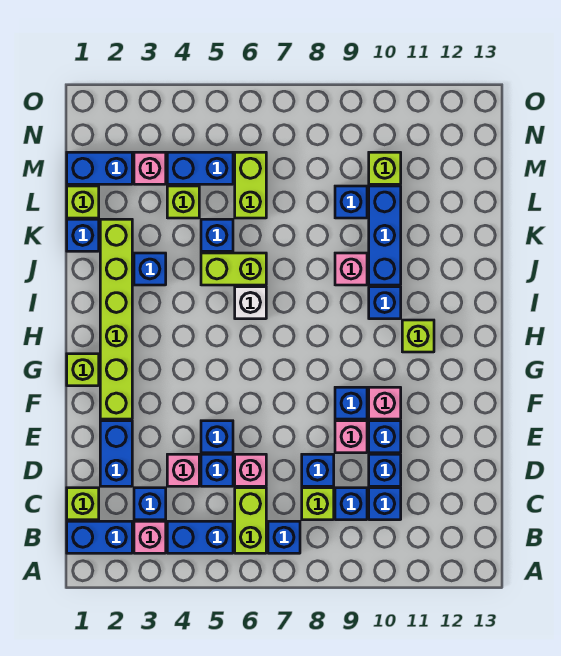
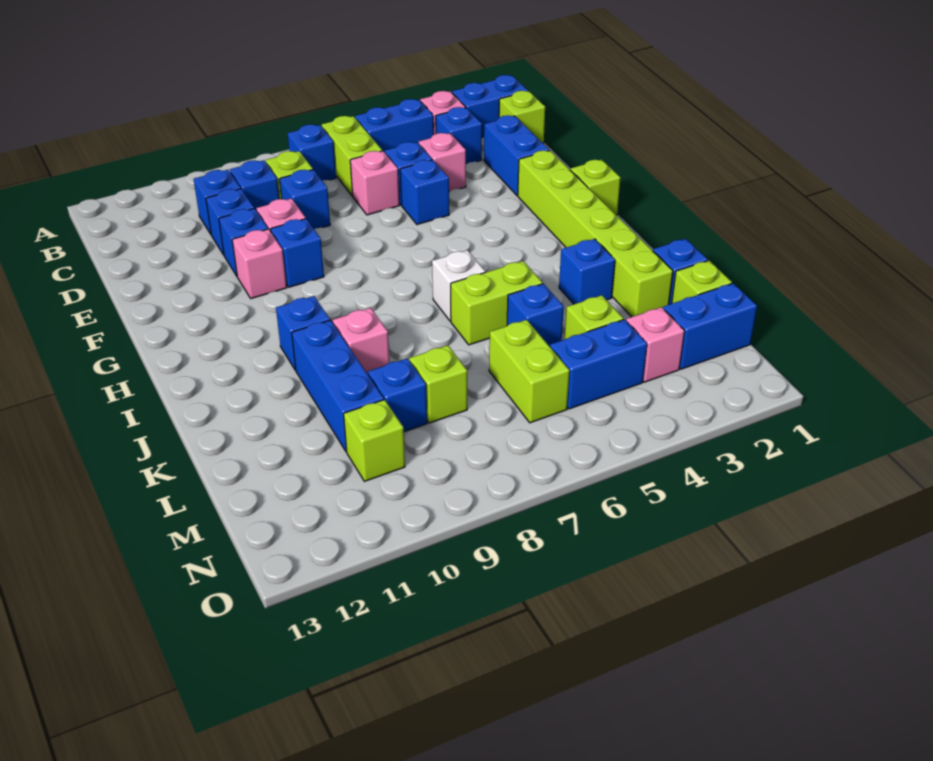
lime brick H11 level 1 -> lime brick L8 level 1

